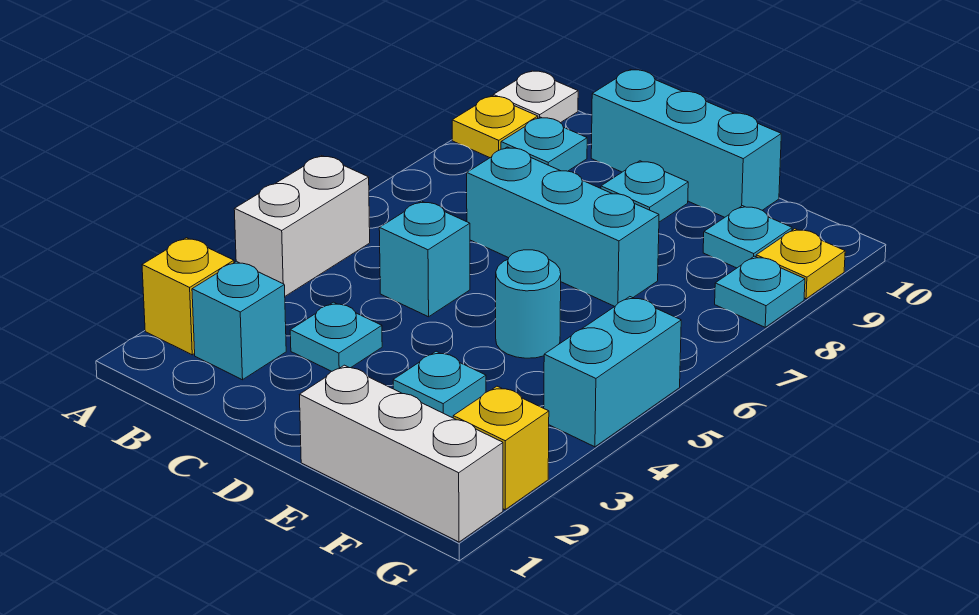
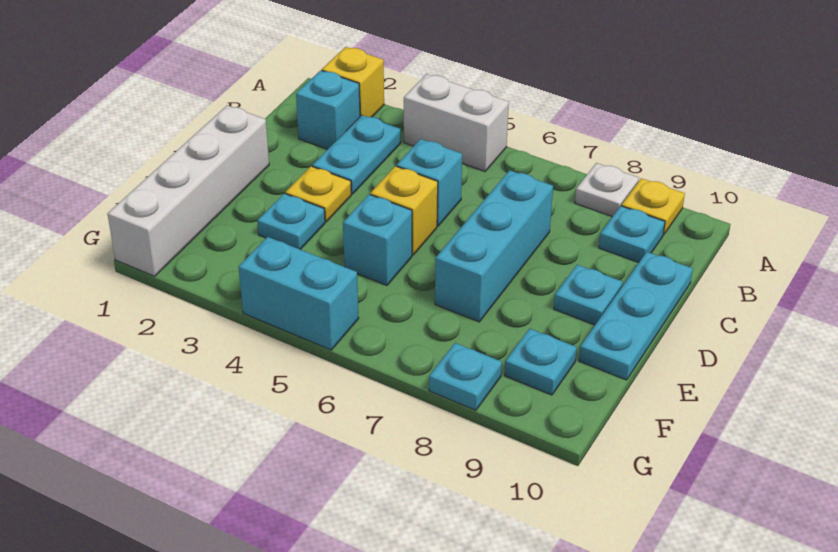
white plate A10 level 1 -> white plate A8 level 1
cyan plate C3 level 1 -> cyan plate B3:C3 level 1
cyan brick C10:E10 level 1 -> cyan plate C10:E10 level 1
white brick E1:G1 level 1 -> white brick D1:G1 level 1
cyan round brick E5 level 1 -> cyan brick E5 level 1
yellow brick G2 level 1 -> yellow brick D5 level 1
yellow plate G9 level 1 -> yellow plate D3 level 1

